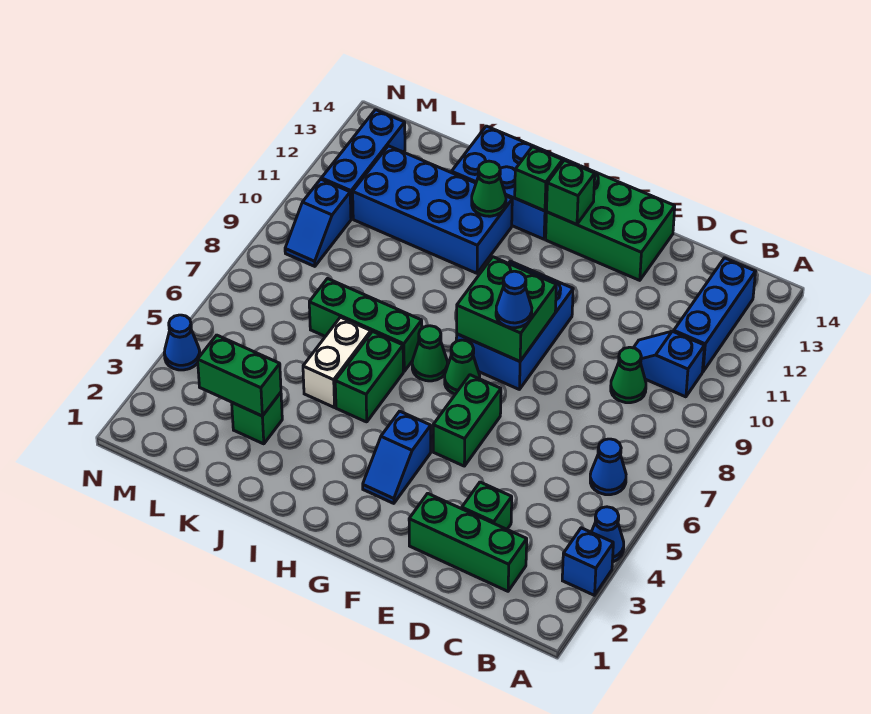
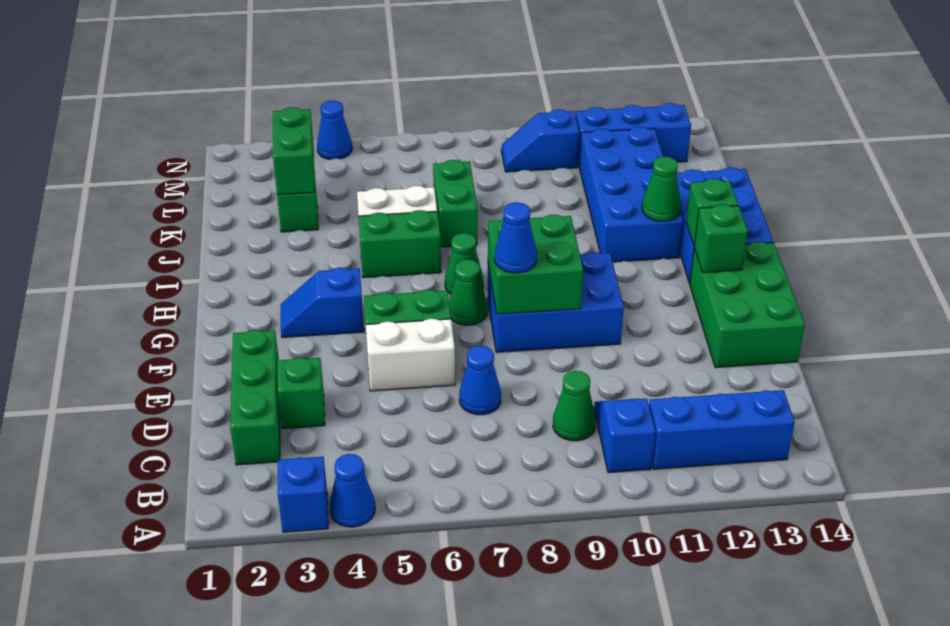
blue cone B6 level 1 -> blue cone D7 level 1
none -> white brick E5:E6 level 1
green brick I7:K7 level 1 -> green brick J7:K7 level 1

